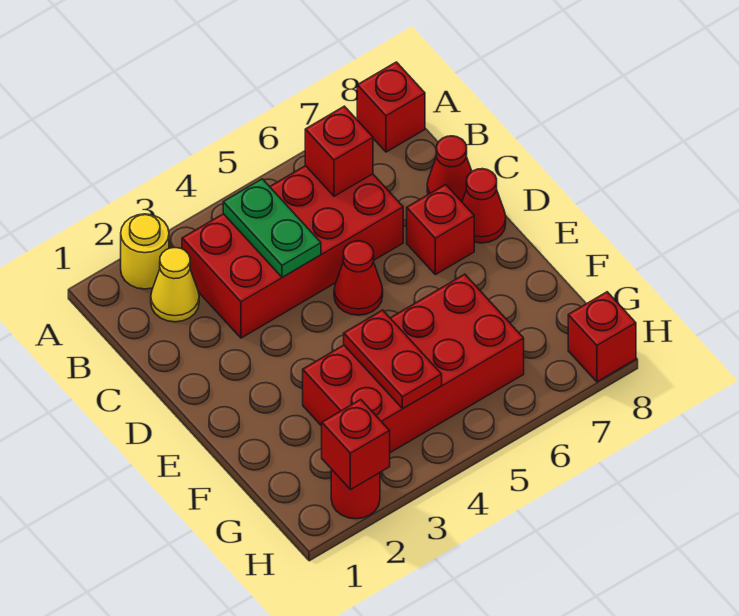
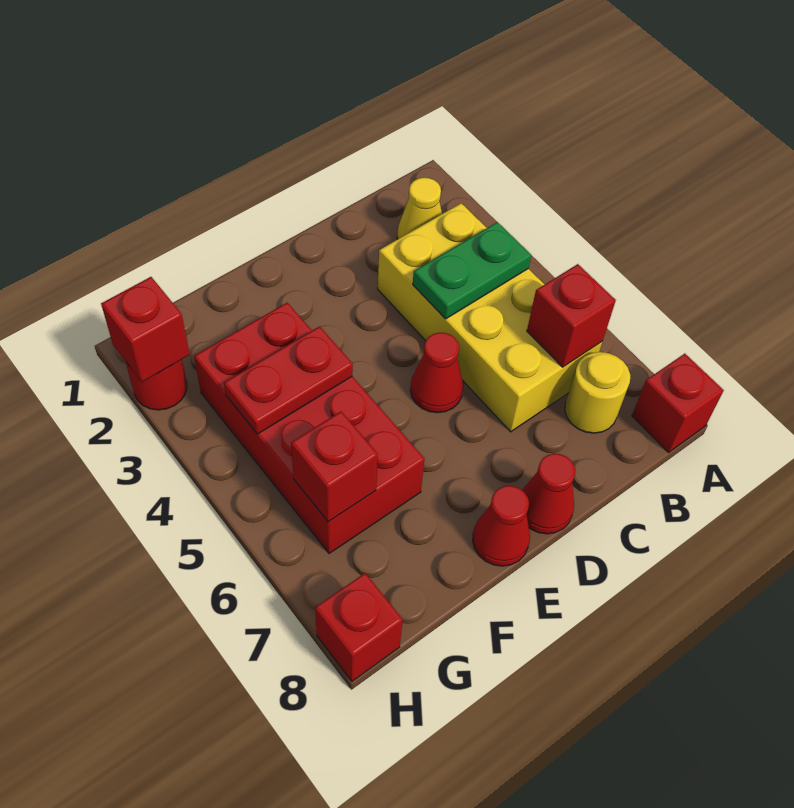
yellow round brick A2 level 1 -> yellow round brick B7 level 1
red brick B3:C6 level 1 -> yellow brick B3:C6 level 1
red cone C8 level 1 -> red cone E8 level 1
red brick D7 level 1 -> red brick G6 level 2

